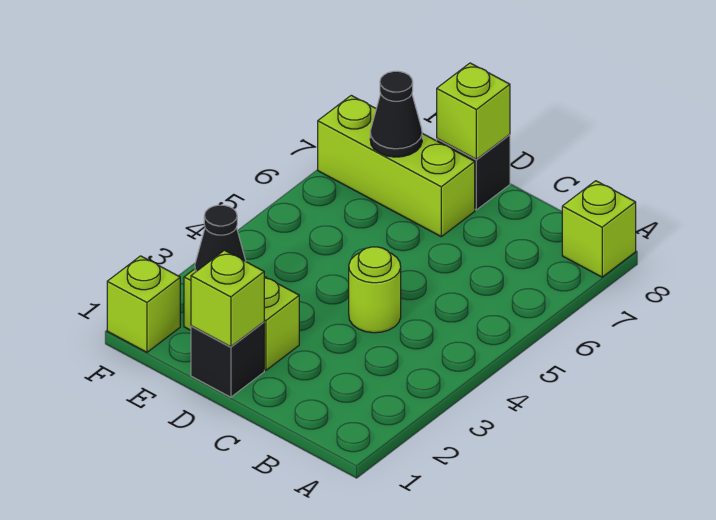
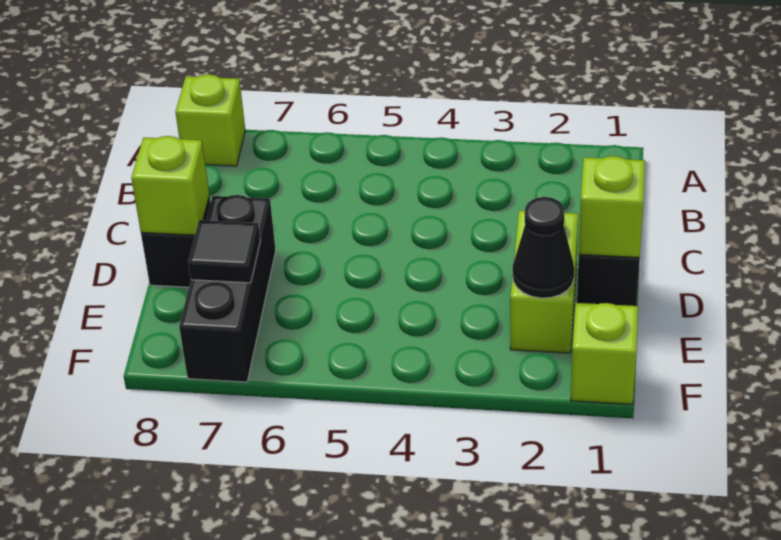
lime round brick C4 level 1 -> none
lime brick D7:F7 level 1 -> black brick D7:F7 level 1
black cone E7 level 2 -> black tile E7 level 2

